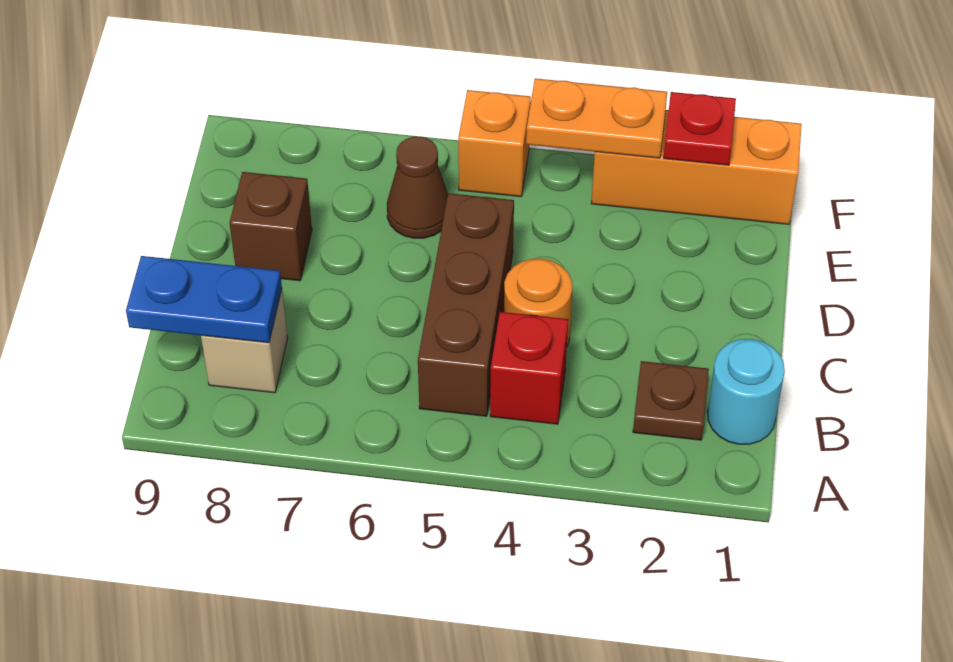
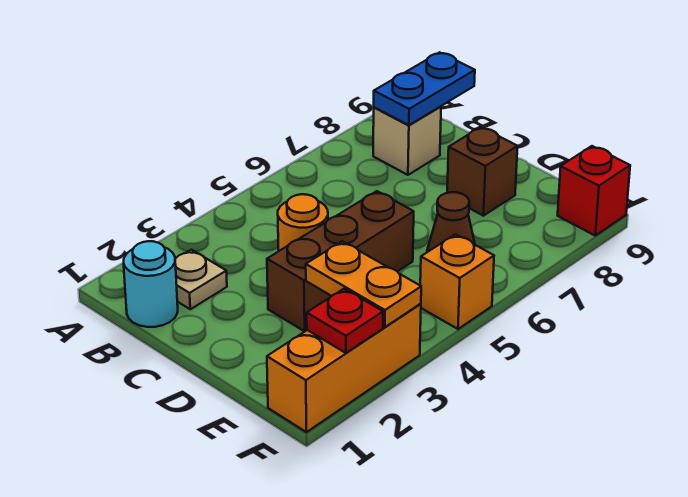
brown plate B2 level 1 -> tan plate B2 level 1
red brick B4 level 1 -> red brick F9 level 1
brown brick B5:D5 level 1 -> brown brick D3:D5 level 1
orange plate F3:F4 level 2 -> orange plate E3:F3 level 2

